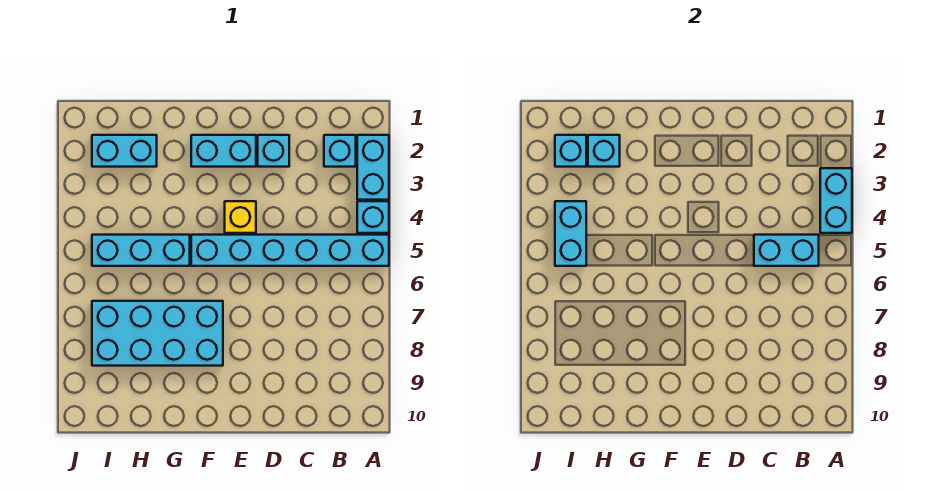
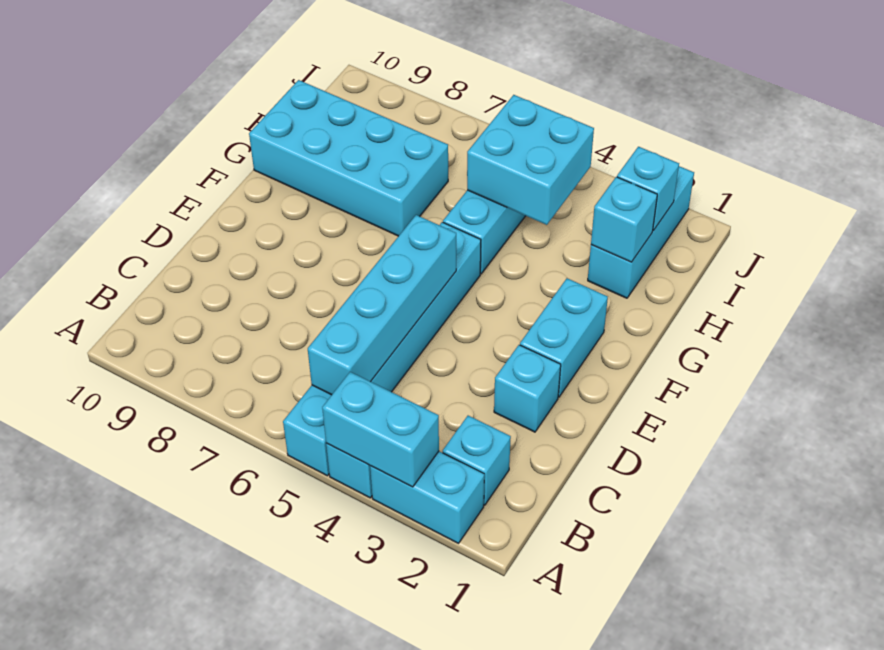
cyan brick B5:C5 level 2 -> cyan brick B5:E5 level 2
yellow brick E4 level 1 -> none
cyan brick F7:I8 level 1 -> cyan brick G7:H10 level 1
cyan brick H2:I2 level 1 -> cyan brick H2:J2 level 1
cyan brick I4:I5 level 2 -> cyan brick H4:I5 level 2

